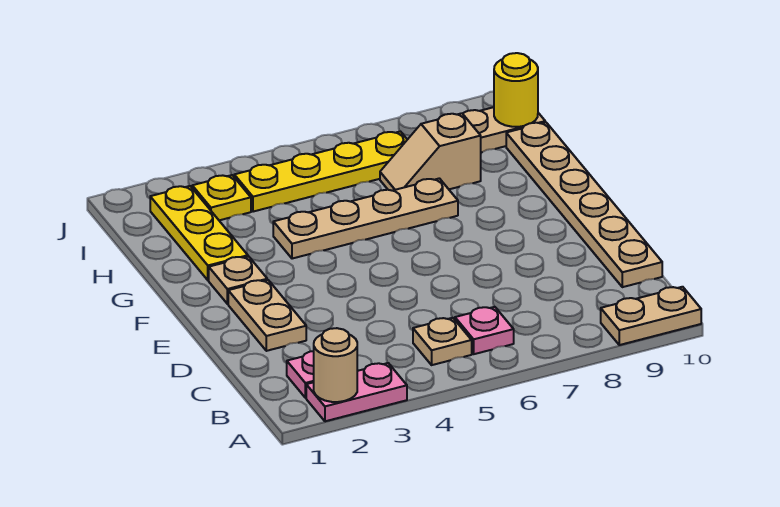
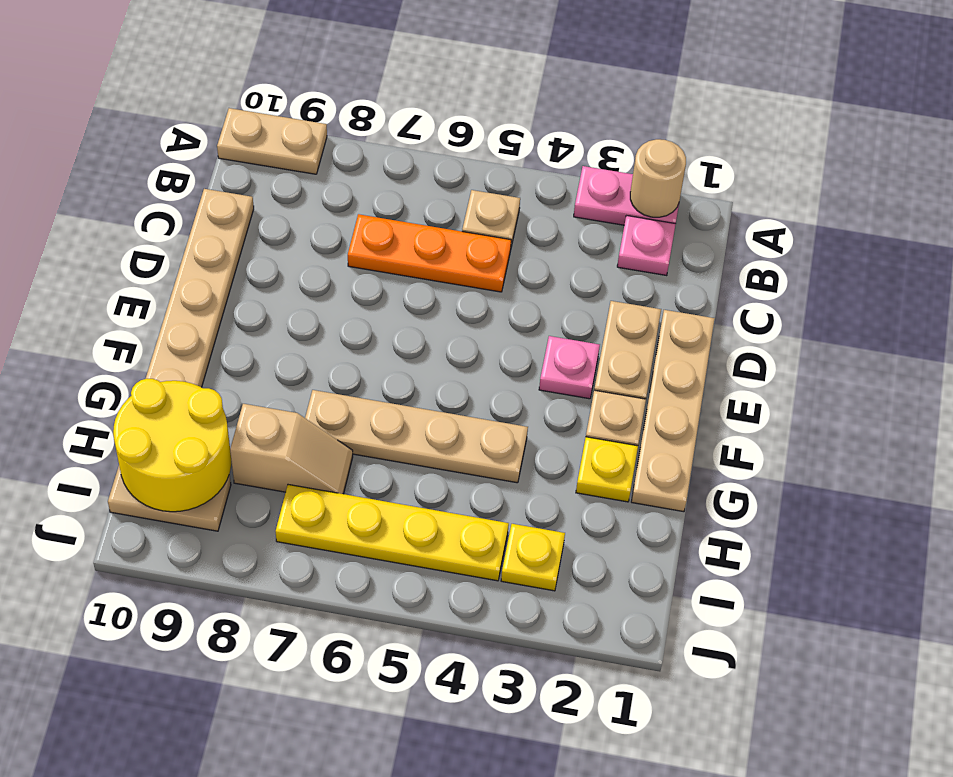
pink plate B6 level 1 -> pink plate E3 level 1
none -> orange plate C5:C7 level 1
none -> tan plate D1:G1 level 1
yellow plate G2:I2 level 1 -> yellow plate G2 level 1
yellow round brick I10 level 2 -> yellow round brick H9:I10 level 2

